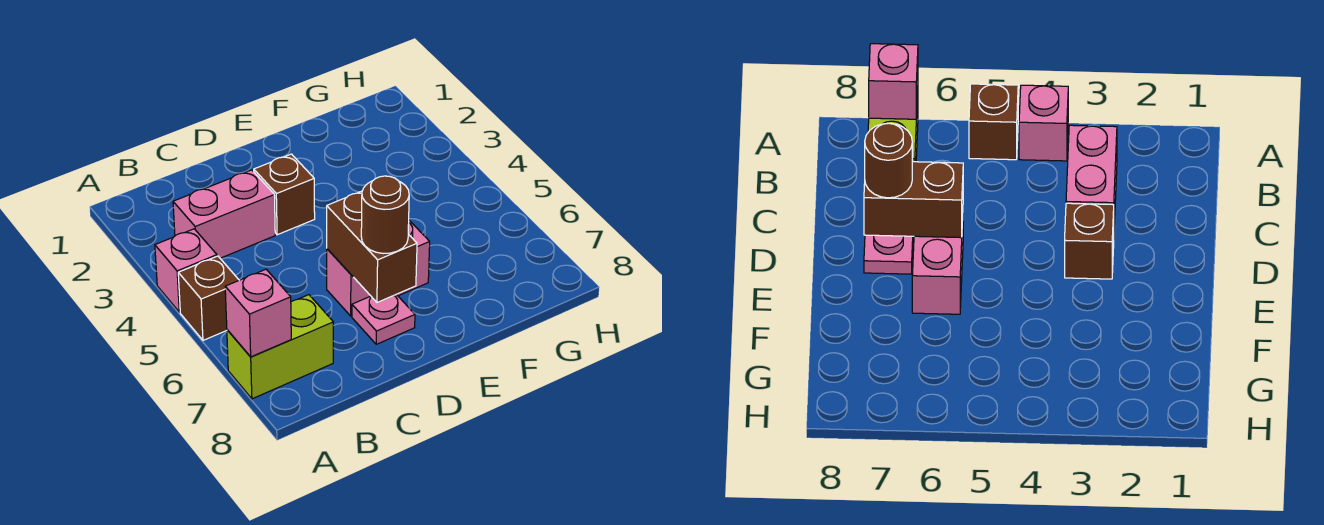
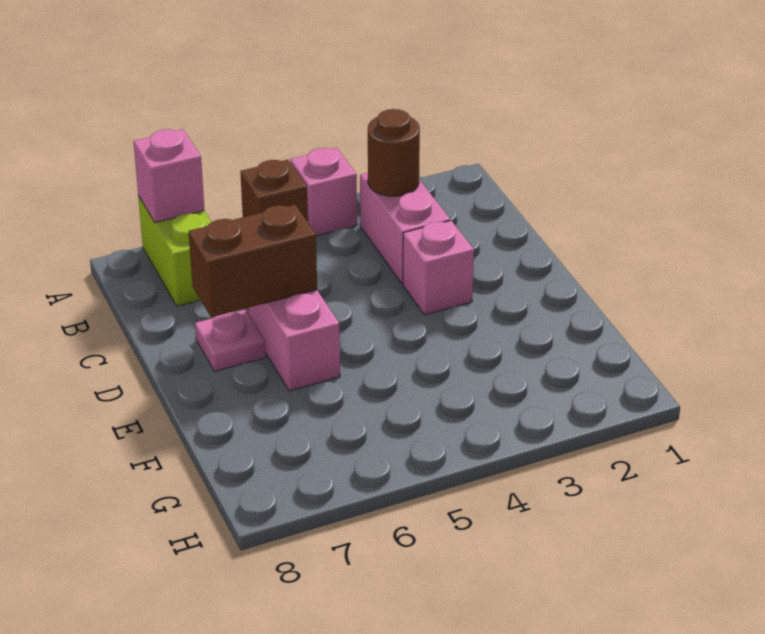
brown brick D3 level 1 -> pink brick D3 level 1
brown round brick D7 level 3 -> brown round brick B3 level 2

